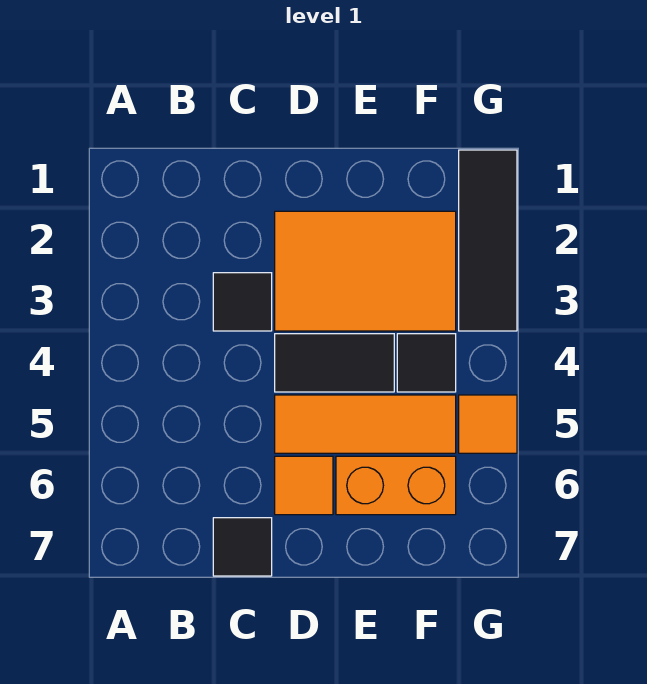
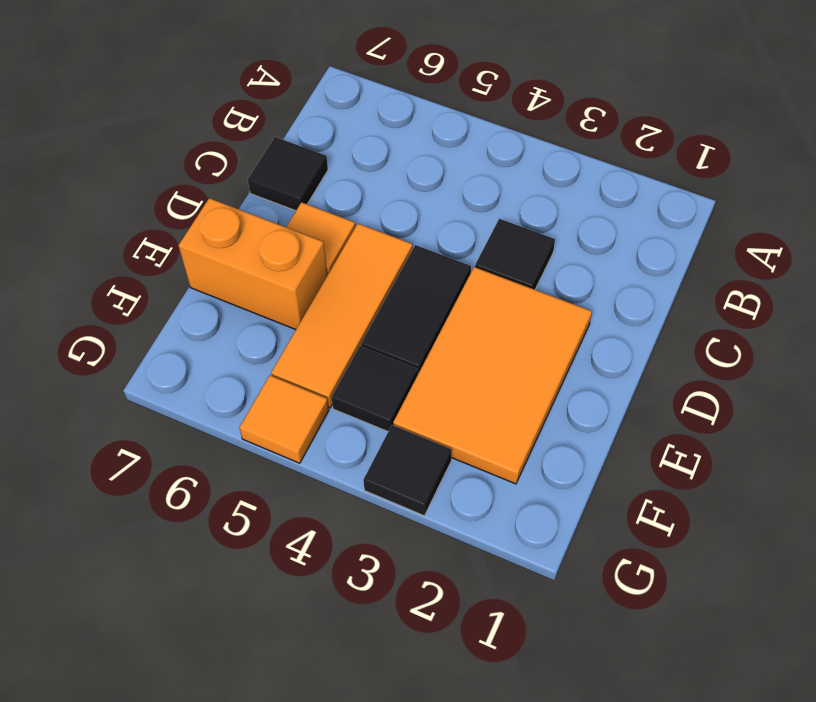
orange brick E6:F6 level 1 -> orange brick E6:E7 level 1
black tile G1:G3 level 1 -> black tile G3 level 1

